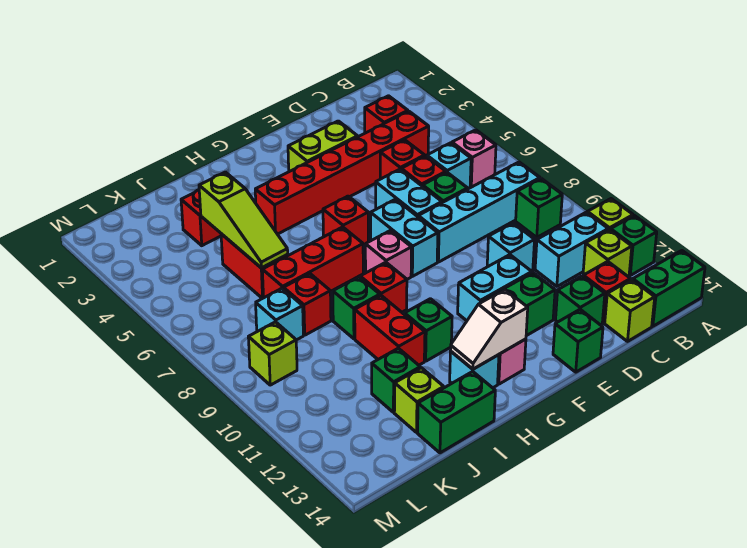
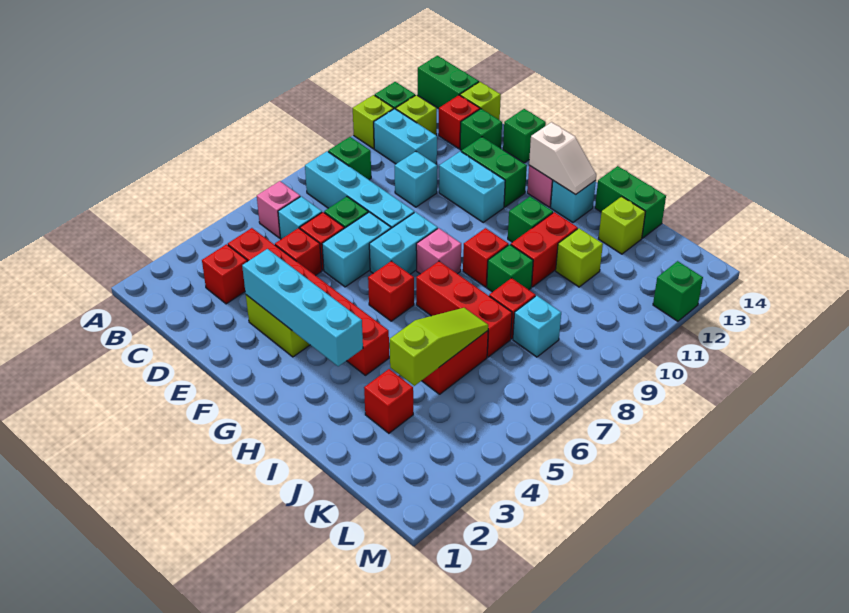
none -> cyan brick E3:H3 level 2
green brick J12 level 1 -> green brick M12 level 1
lime brick L9 level 1 -> lime brick J11 level 1

